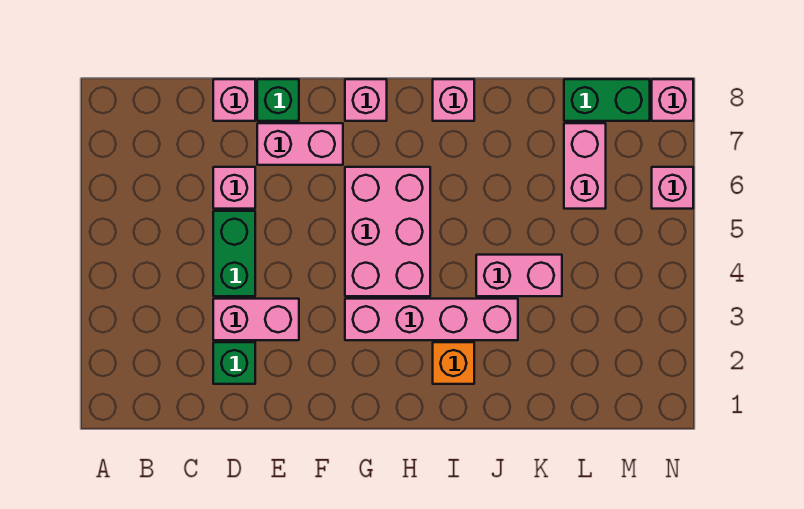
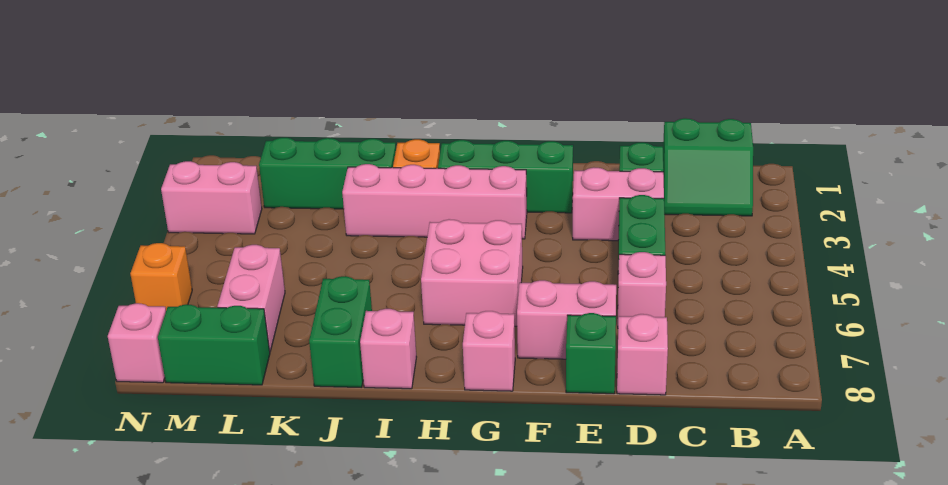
none -> green slope B1:C2 level 1 top 1
none -> green brick F2:H2 level 1
pink brick G4:H6 level 1 -> pink brick G5:H6 level 1
none -> green brick J2:L2 level 1
pink brick J4:K4 level 1 -> pink brick M3:N3 level 1
none -> green brick J7:J8 level 1
pink brick N6 level 1 -> orange brick N6 level 1

